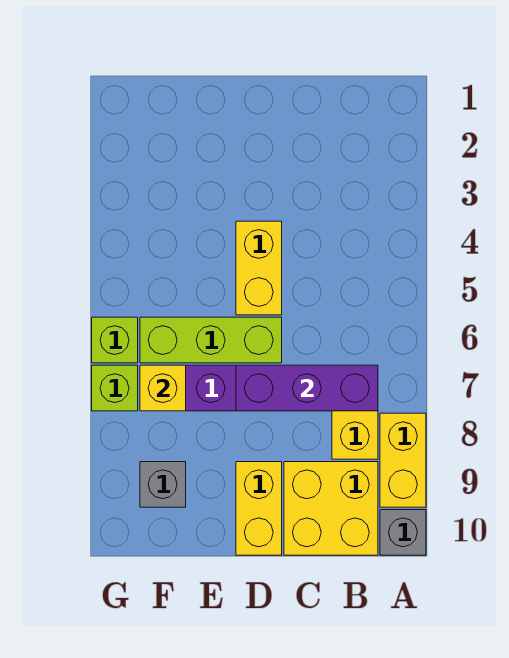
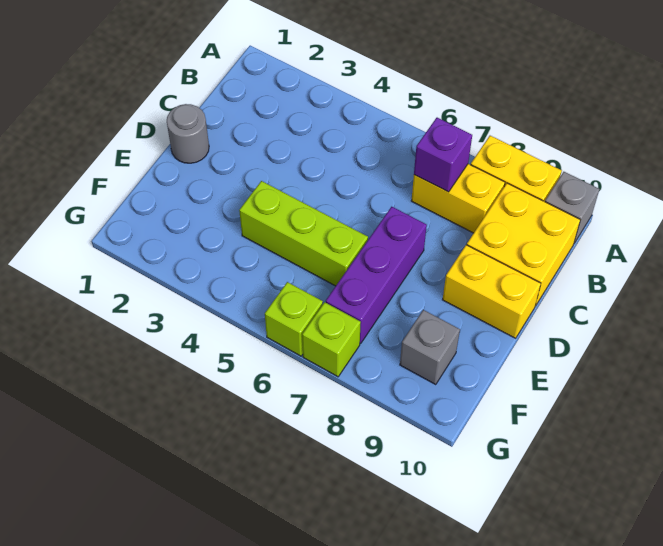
purple brick B7:D7 level 2 -> purple brick B7 level 2
none -> grey round brick D1 level 1
yellow brick D4:D5 level 1 -> none
lime brick D6:F6 level 1 -> lime brick E4:E6 level 1
yellow brick F7 level 2 -> none

